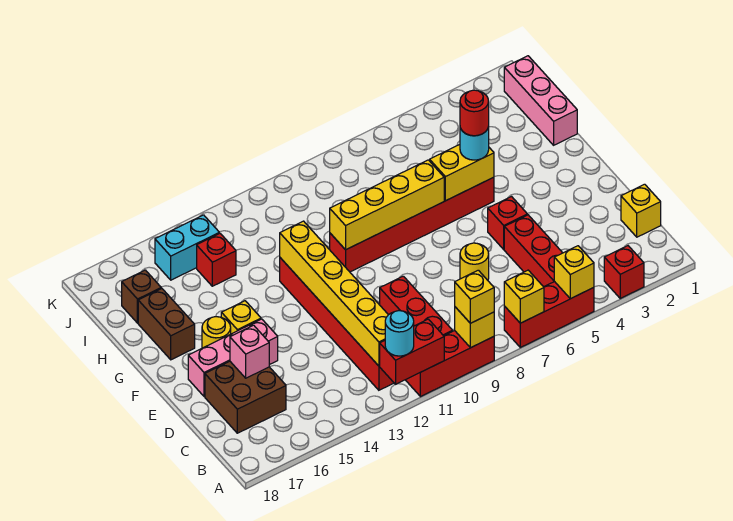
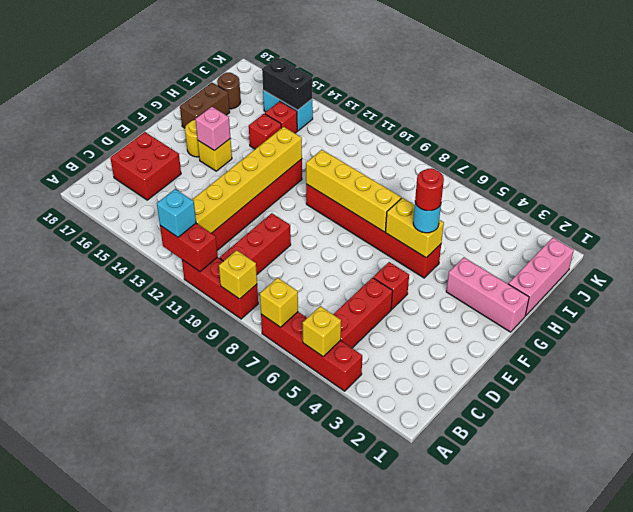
red brick A3 level 1 -> red brick H14 level 1
red brick A5:A7 level 1 -> red brick A4:A7 level 1
yellow brick A9 level 3 -> none
cyan round brick A12 level 3 -> cyan brick A12 level 3
yellow brick C1 level 1 -> none
brown brick C16:D17 level 1 -> red brick C16:D17 level 1
yellow round brick D7 level 1 -> none
pink brick D16 level 2 -> pink brick F15 level 2
pink brick E15:E17 level 1 -> pink brick G1:G3 level 1
brown brick I17 level 1 -> brown round brick I17 level 1
none -> black brick J14:J15 level 2

